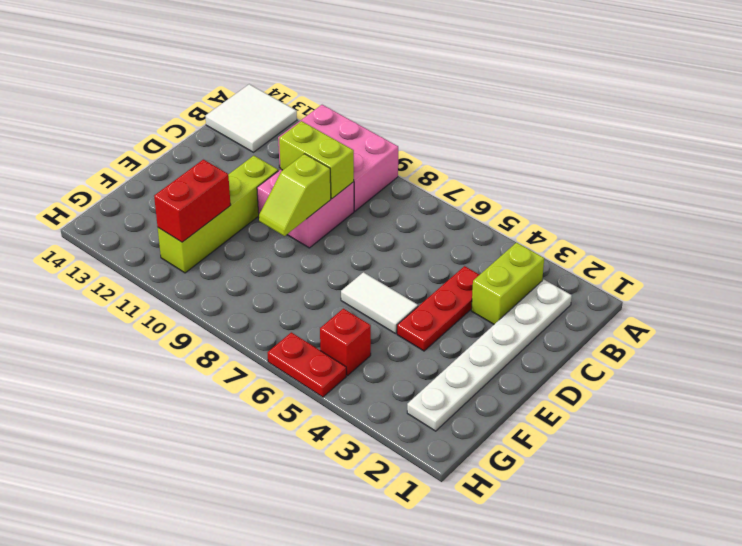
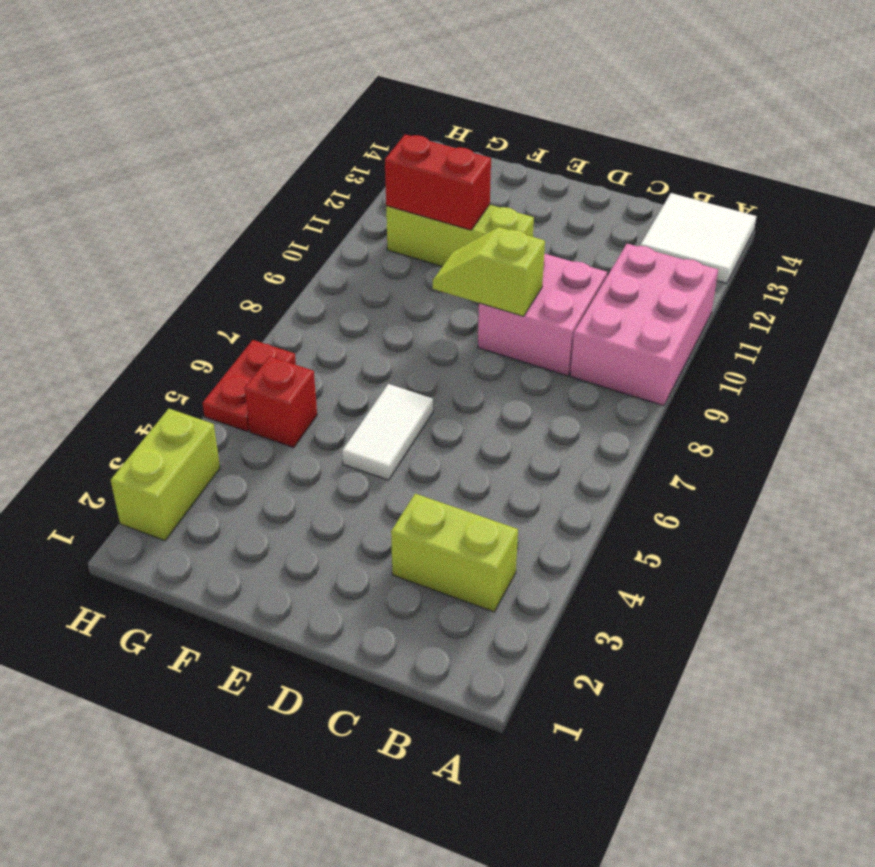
white plate B2:G2 level 1 -> none
red plate C4:E4 level 1 -> none
lime brick C9:C10 level 2 -> lime brick H2:H3 level 1
lime brick D11:G11 level 1 -> lime brick E11:G11 level 1

